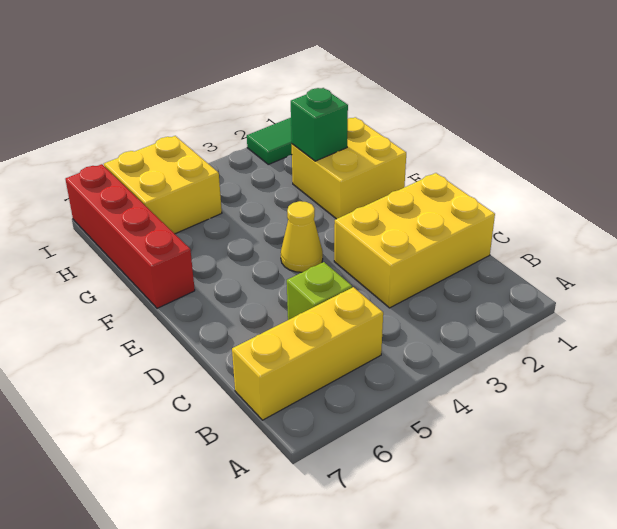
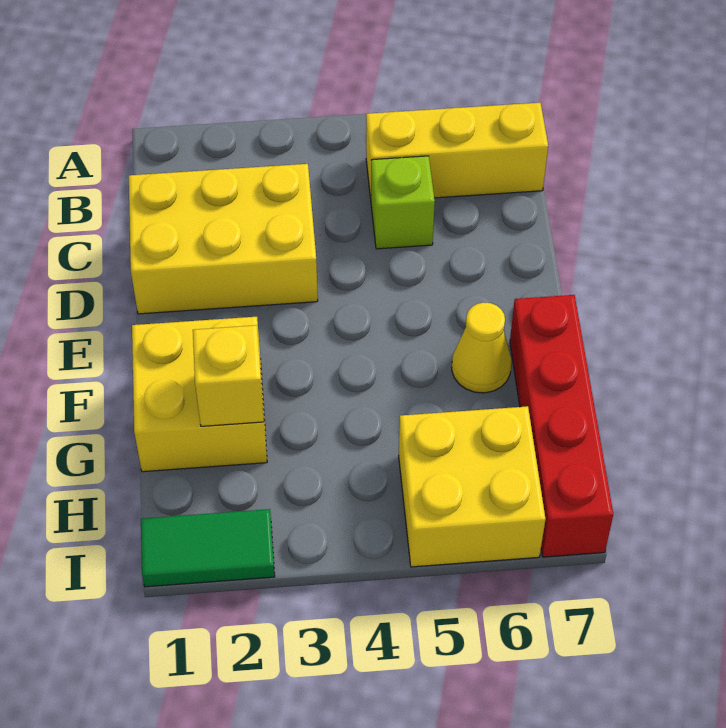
yellow cone E4 level 1 -> yellow cone F6 level 1
green brick G2 level 2 -> yellow brick G2 level 2

